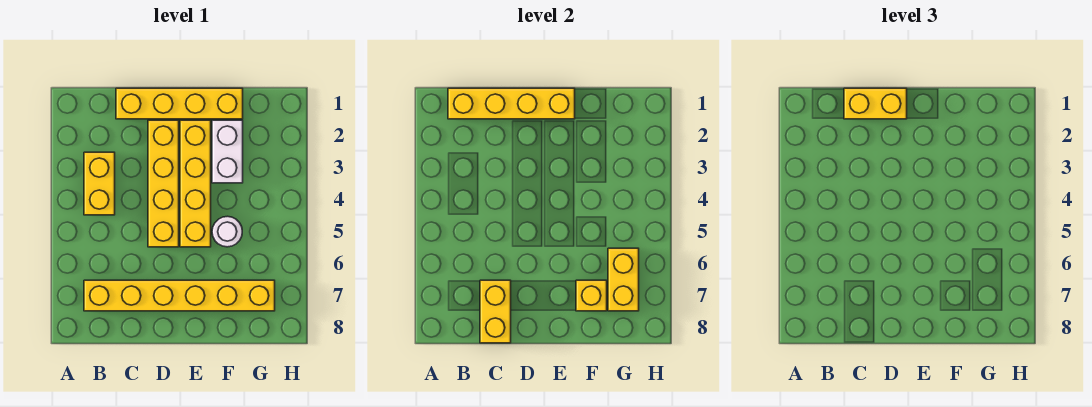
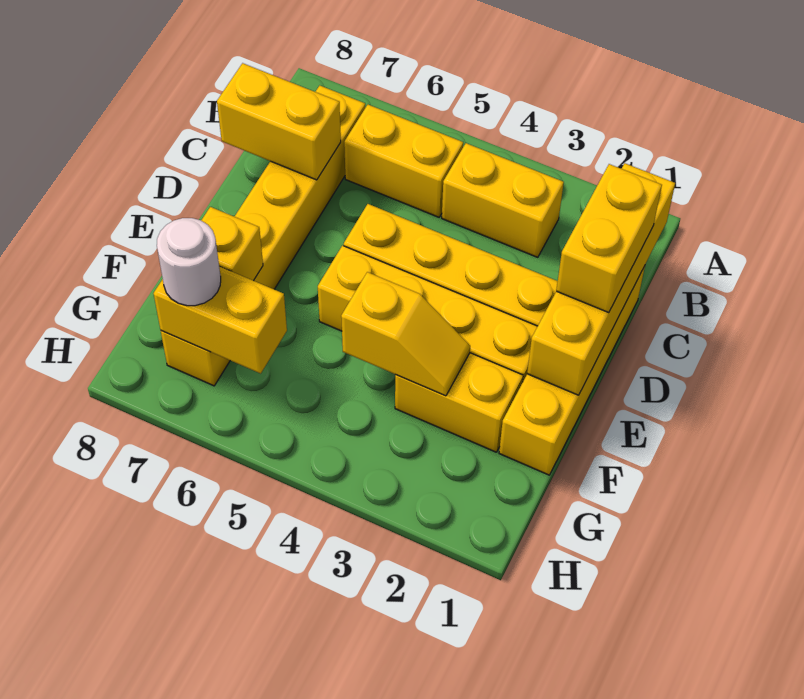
none -> yellow brick B5:B6 level 1
white brick F2:F3 level 1 -> yellow brick F2:F3 level 1
none -> yellow slope F3:F4 level 2 top 4
white round brick F5 level 1 -> white round brick G7 level 3

